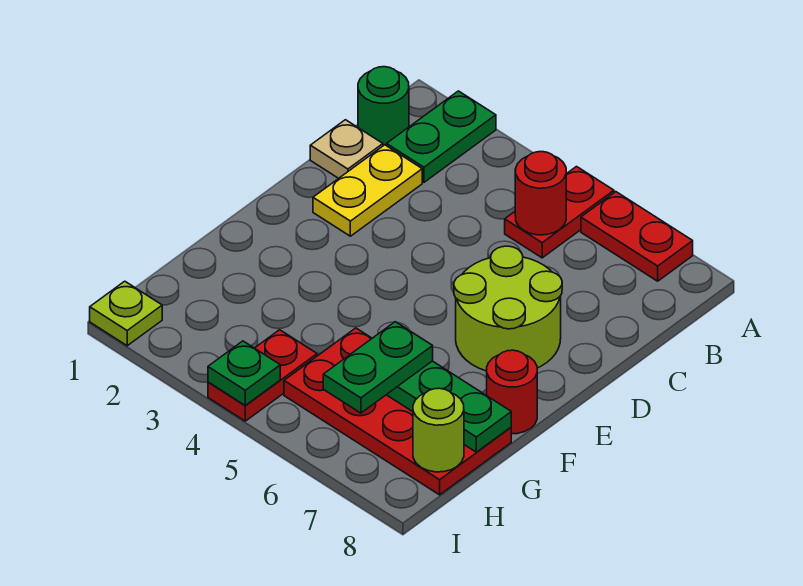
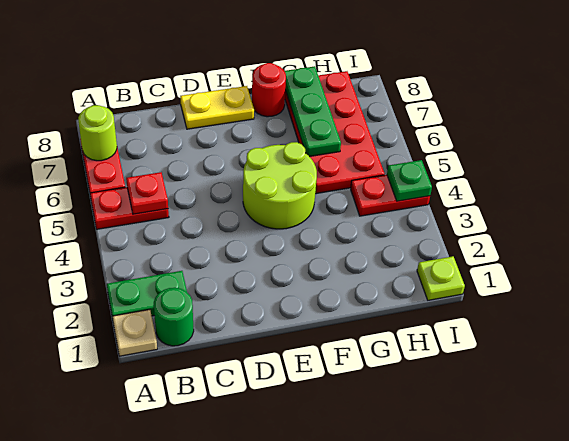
red round brick B5 level 2 -> red plate B5 level 2
tan plate C1 level 1 -> tan plate A1 level 1
yellow plate C2:D2 level 1 -> yellow plate D8:E8 level 1
lime round brick D6:E7 level 1 -> lime round brick E4:F5 level 1
green plate G6:H6 level 3 -> none
lime round brick H8 level 2 -> lime round brick A7 level 2

